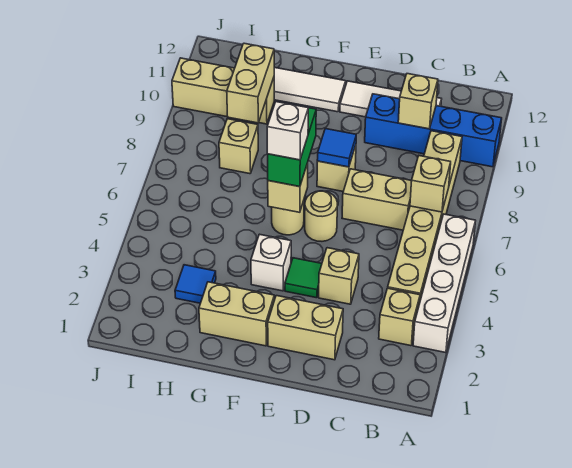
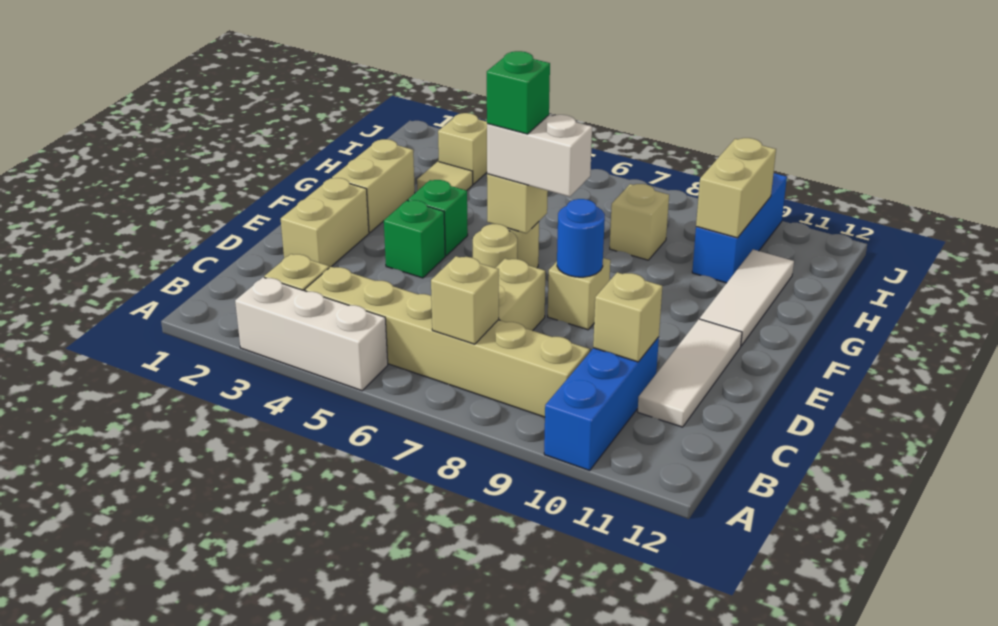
white brick A3:A6 level 1 -> white brick A3:A5 level 1
blue brick A10:D10 level 1 -> blue brick A10:C10 level 1
tan brick D4 level 1 -> tan brick I3 level 1
green tile E4 level 1 -> green brick E4 level 1
blue tile E8 level 2 -> blue round brick E8 level 2
white brick F4 level 1 -> green brick F4 level 1
green brick F6:F7 level 3 -> white brick F6:F7 level 3
white brick F6 level 4 -> green brick F6 level 4
blue tile H3 level 1 -> tan tile H3 level 1
tan brick H9:H10 level 2 -> tan brick H10:I10 level 2
tan brick H10:J10 level 1 -> blue brick H10:J10 level 1

